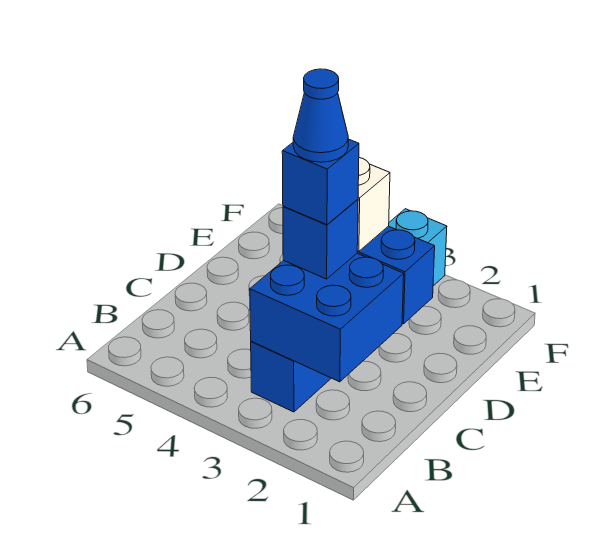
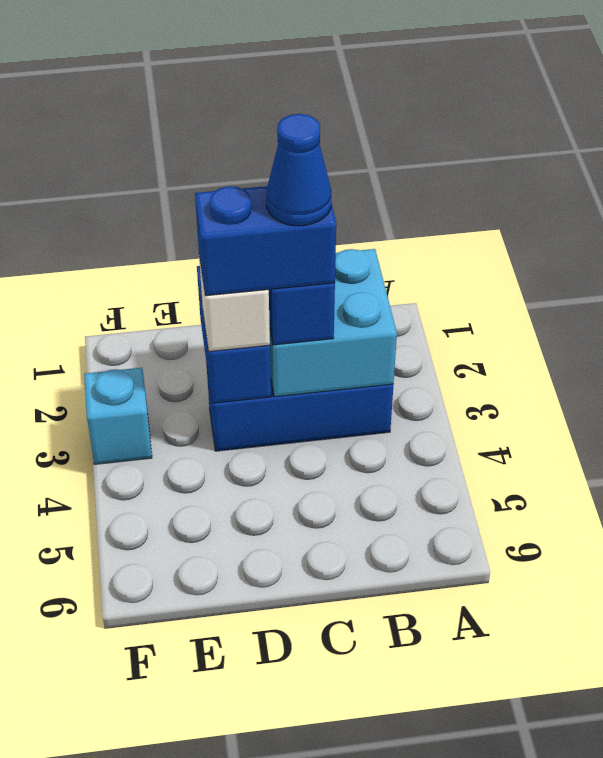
blue brick B2:C3 level 2 -> cyan brick B2:C3 level 2
blue brick C3 level 4 -> blue brick C3:D3 level 4

